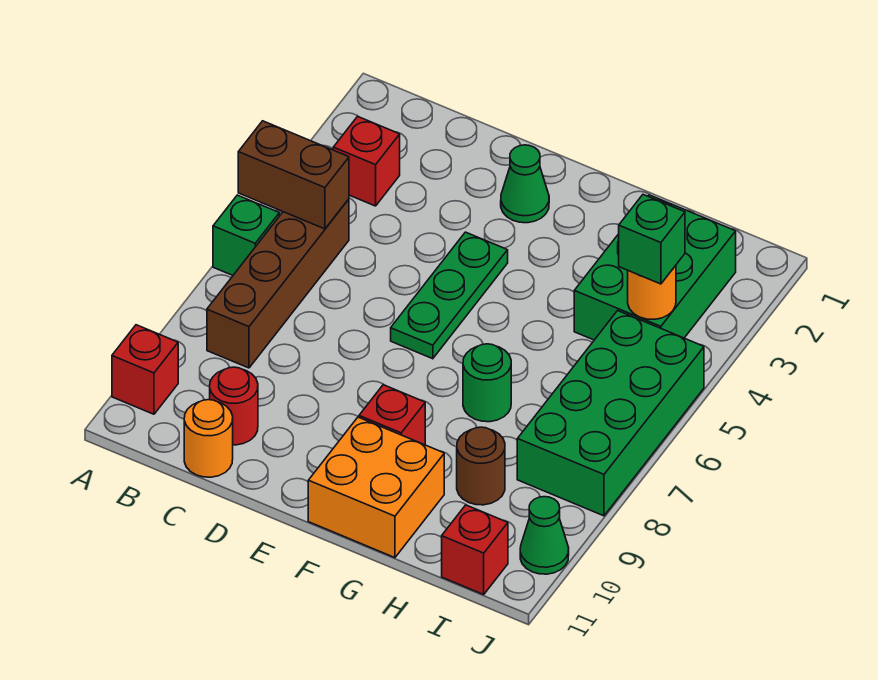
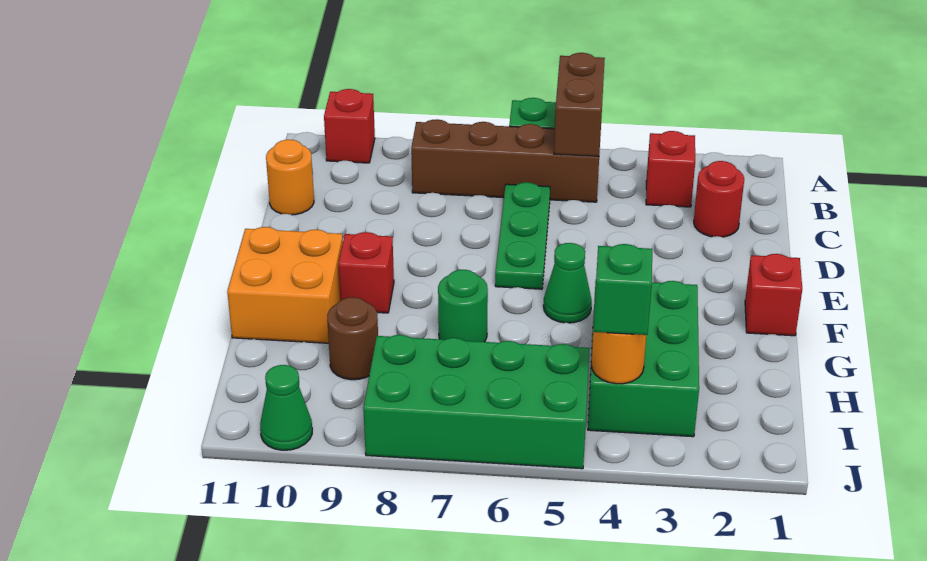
red round brick C10 level 1 -> red round brick C2 level 1
green cone E2 level 1 -> green cone F5 level 1
green plate E4:E6 level 1 -> green plate C6:E6 level 1
green brick H2:I4 level 1 -> green brick G3:I4 level 1
red brick I11 level 1 -> red brick F1 level 1

